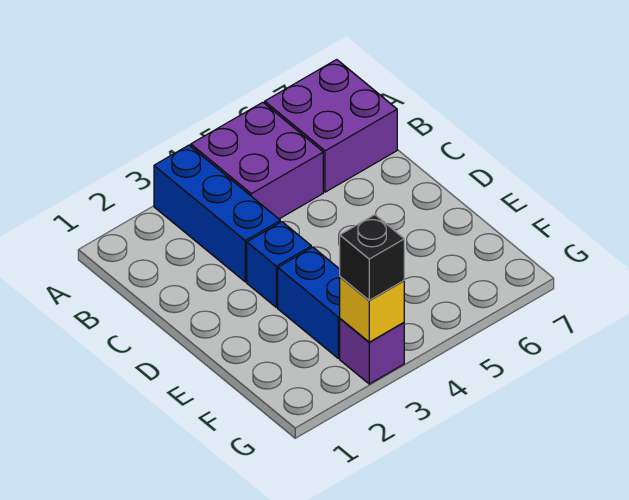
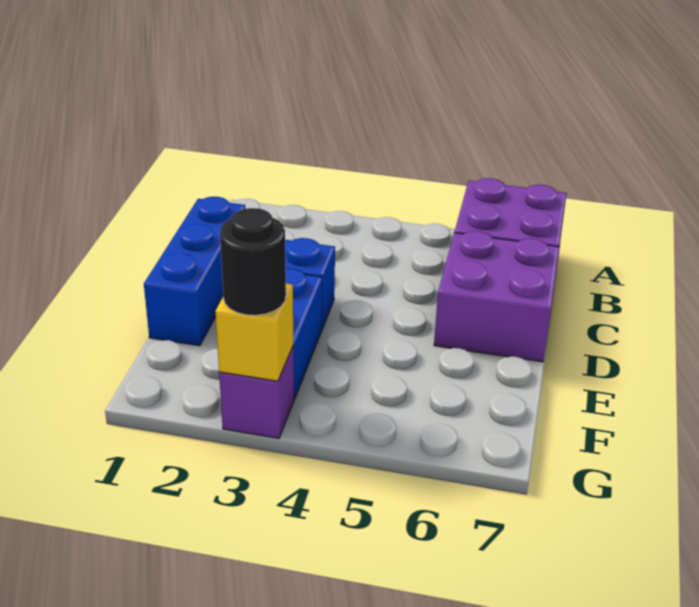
blue brick A3:C3 level 1 -> blue brick C1:E1 level 1
purple brick A4:B5 level 1 -> purple brick C6:D7 level 1
black brick G3 level 3 -> black round brick G3 level 3

